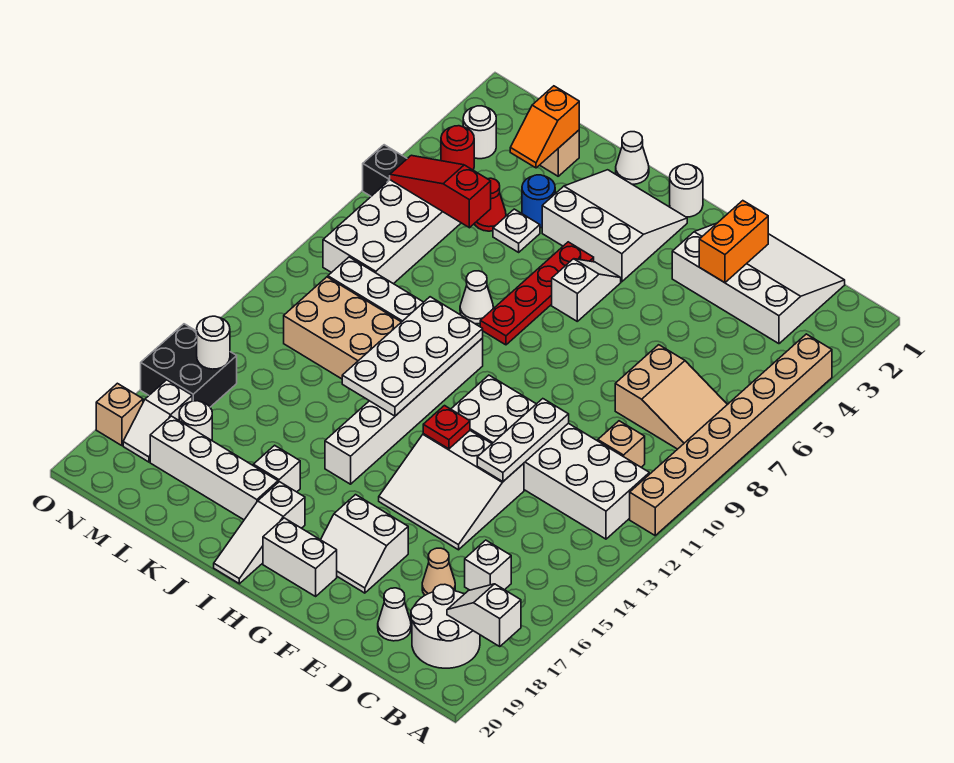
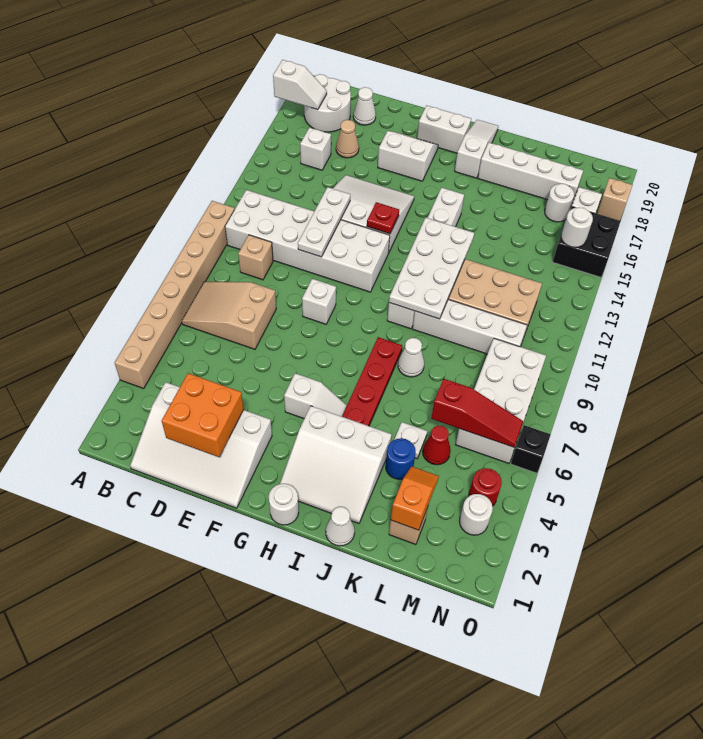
orange brick E2:E3 level 2 -> orange brick D2:E3 level 2
white slope H5:H6 level 1 top 6 -> white slope G5:H5 level 1 top G
white brick J17 level 1 -> white brick F9 level 1

